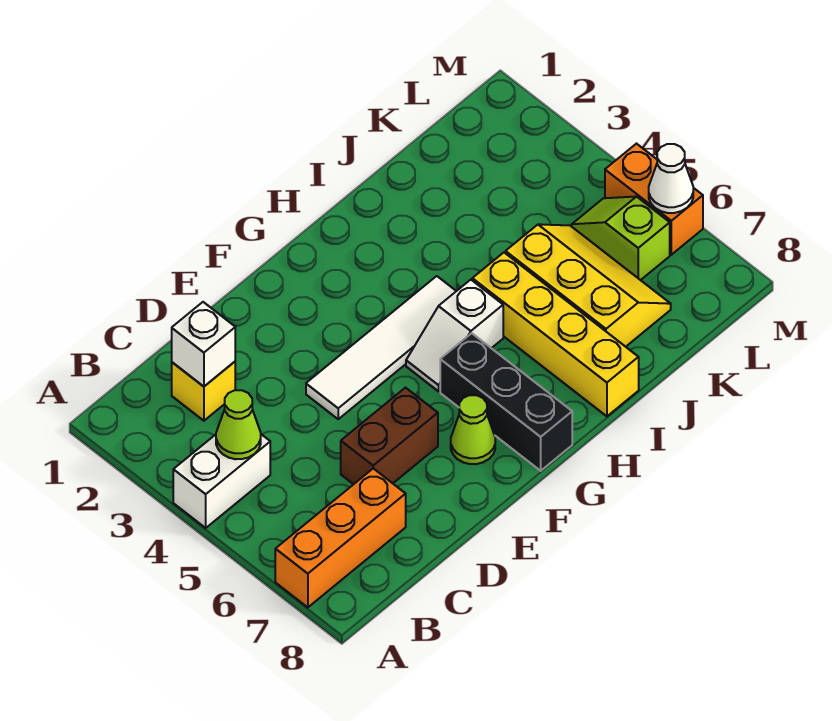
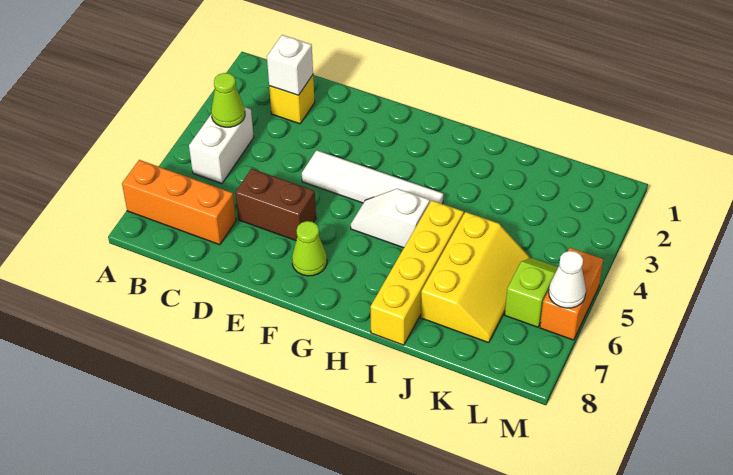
white brick A4:B4 level 1 -> white brick B4:B5 level 1
black brick G6:G8 level 1 -> none

